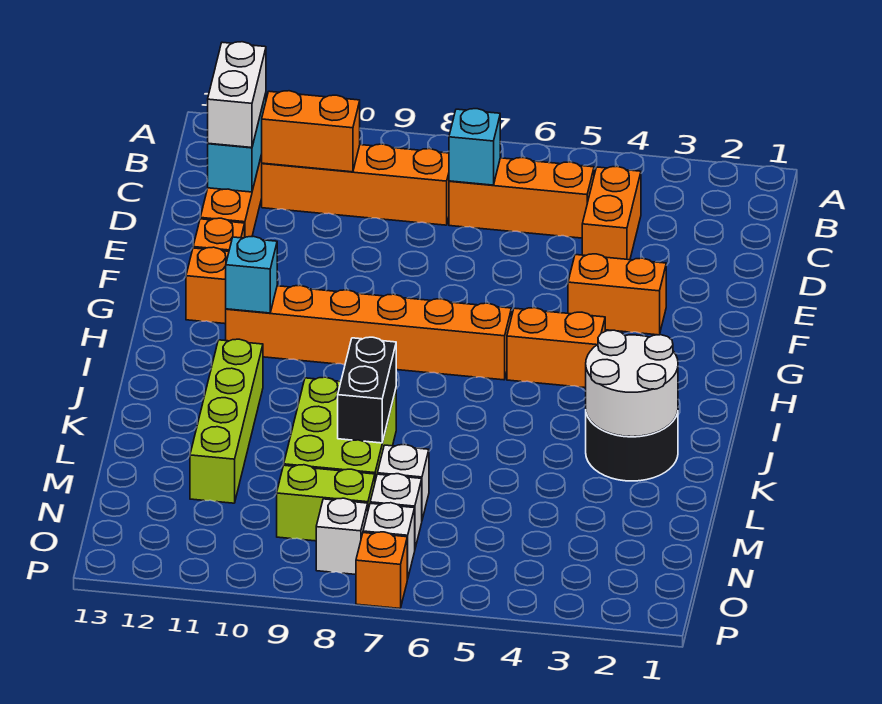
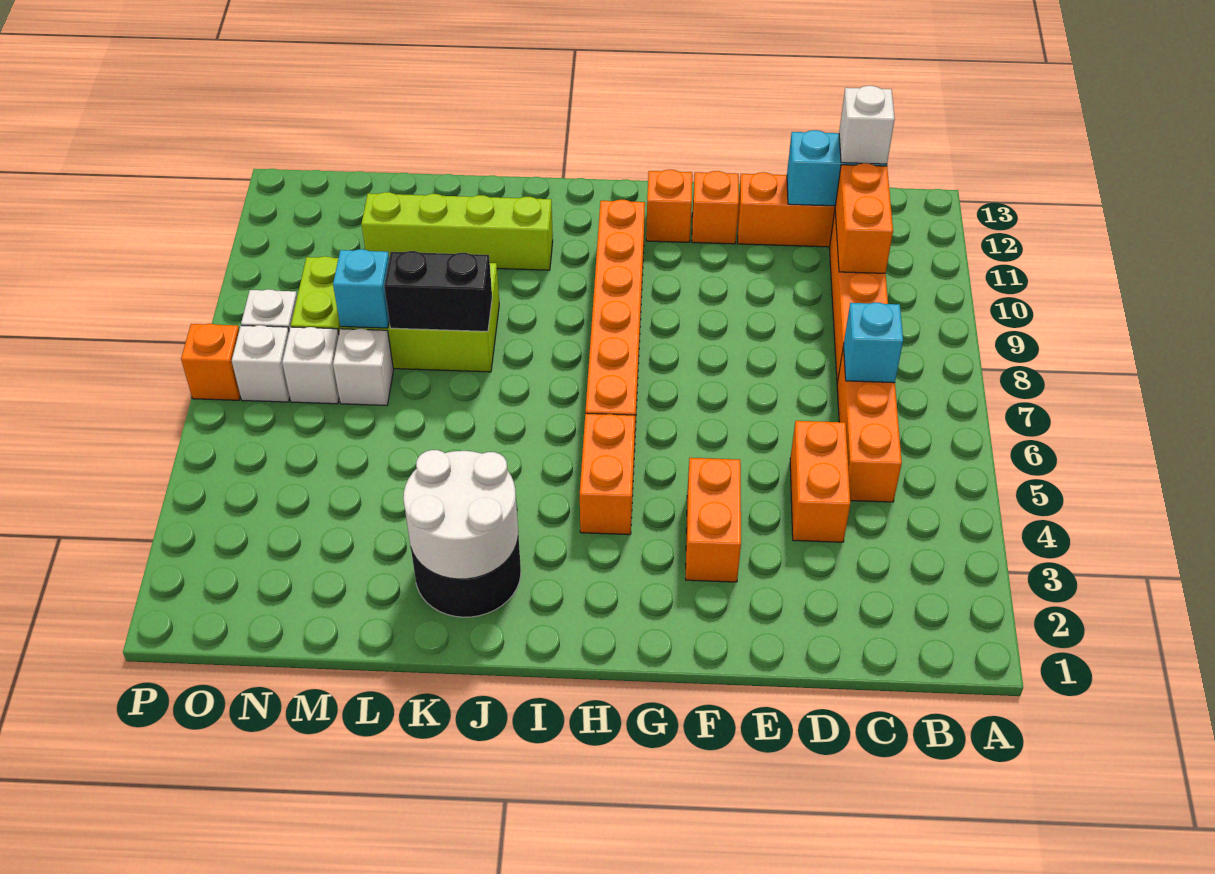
orange brick C4:D4 level 1 -> orange brick D4:D5 level 1
white brick C12:D12 level 3 -> white brick C12 level 3
cyan brick H11 level 2 -> cyan brick M8 level 2

